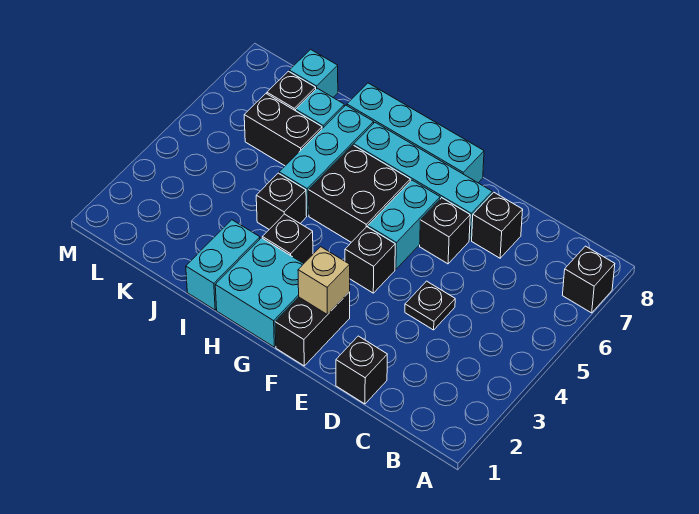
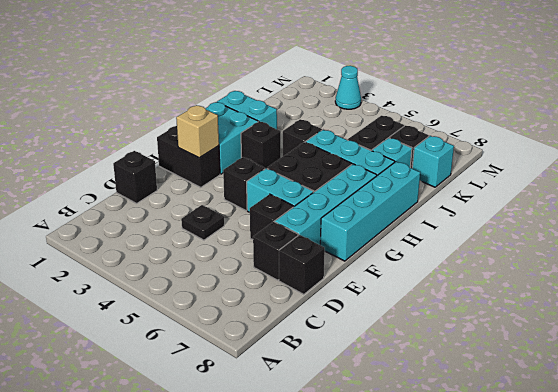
black brick A7 level 1 -> black brick D8 level 1
none -> cyan cone M3 level 1

